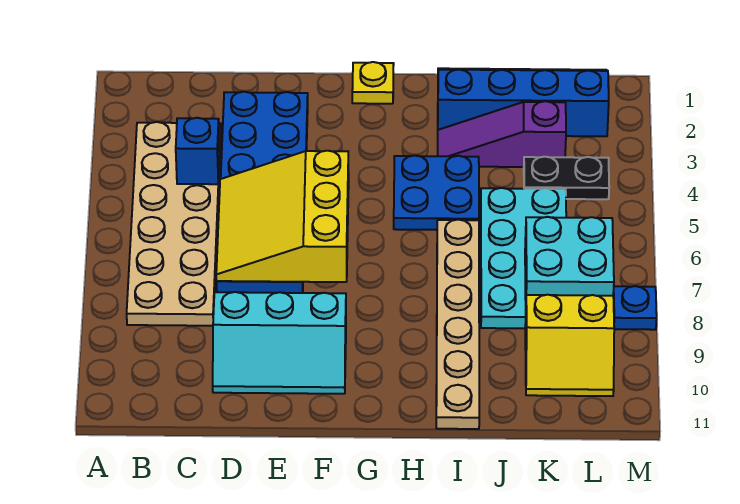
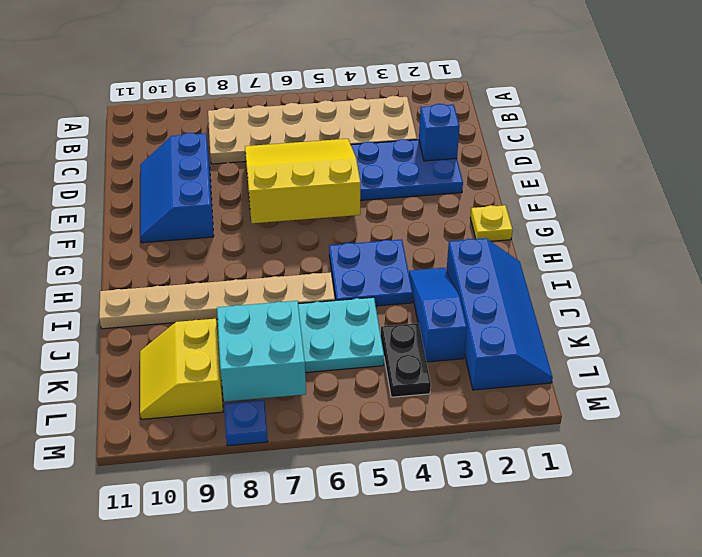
blue brick C4 level 2 -> blue brick D2 level 2
cyan slope D9:F10 level 1 top 9 -> blue slope D9:F10 level 1 top 9
purple slope I3:K3 level 1 top K -> blue slope I3:K3 level 1 top K

